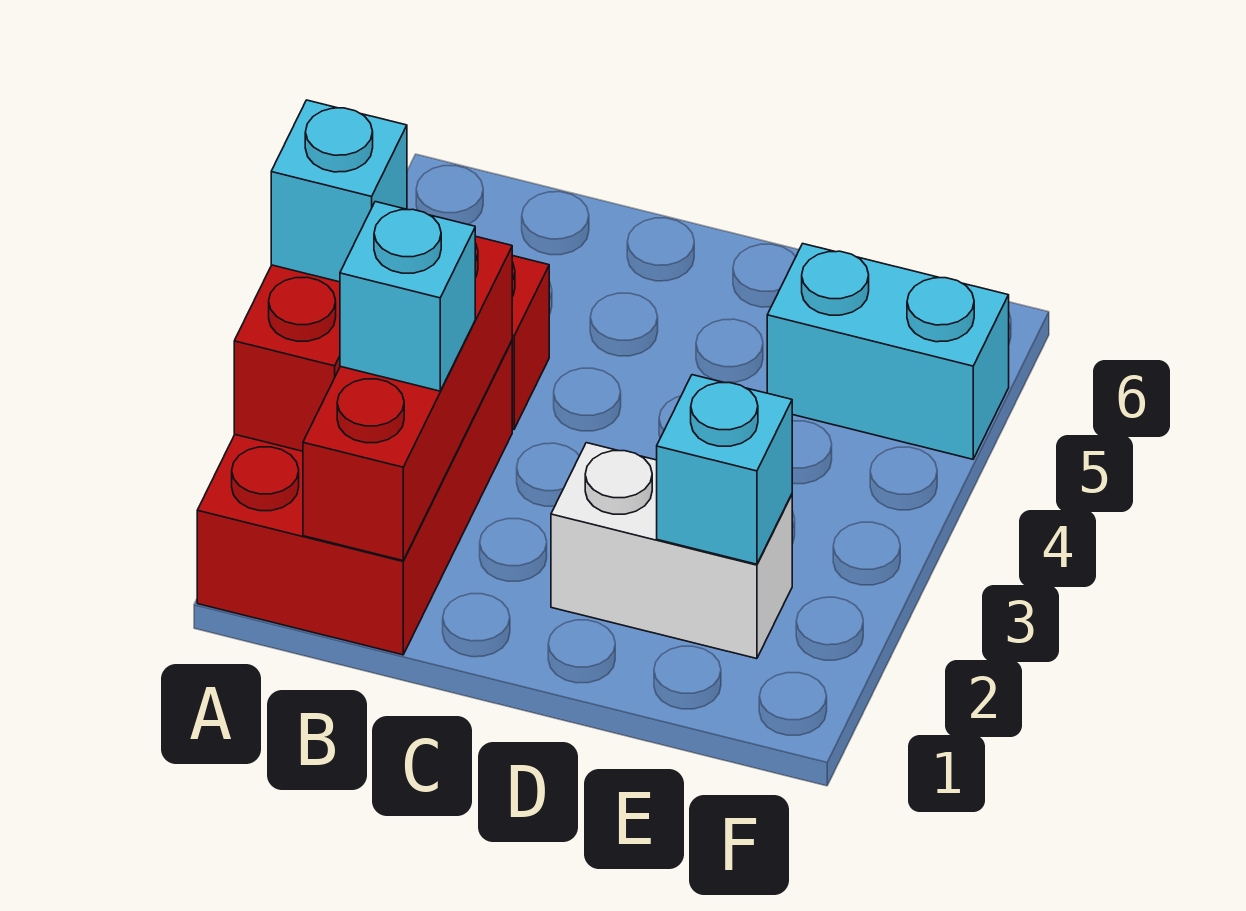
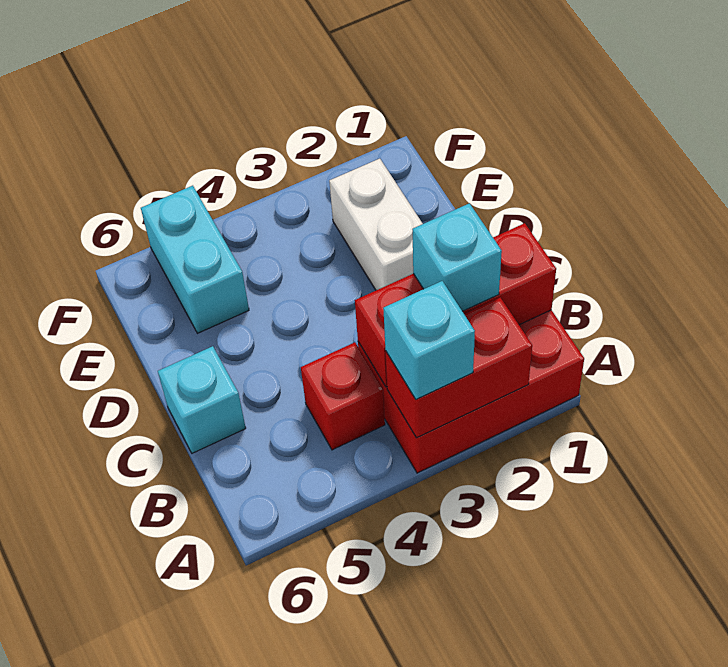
cyan brick E2 level 2 -> cyan brick C6 level 1

